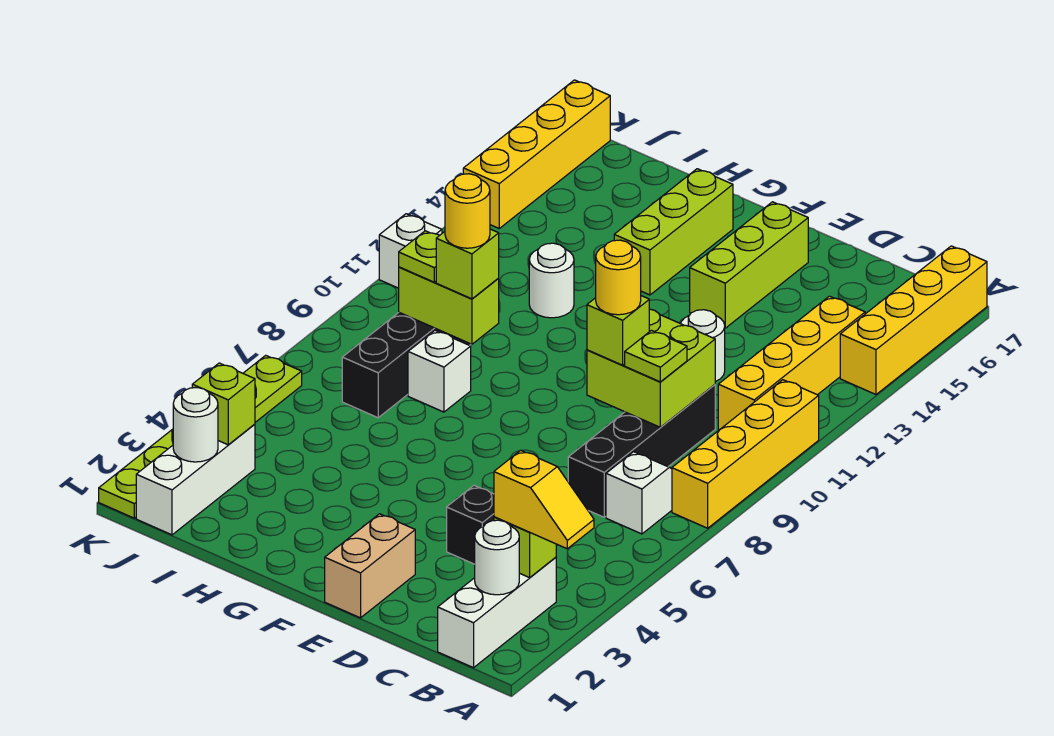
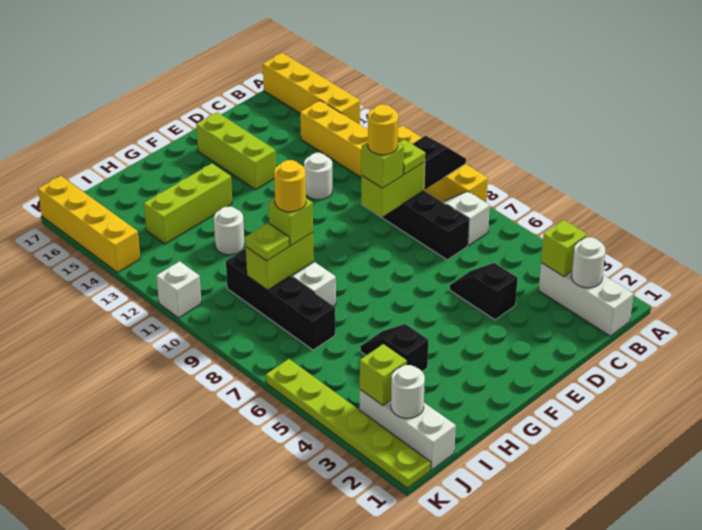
yellow slope A3:B3 level 3 top B -> none
none -> black slope A9:B9 level 2 top B
lime brick C9:D10 level 2 -> lime brick C9:D9 level 2
tan brick E1:E2 level 1 -> none
lime brick G14:G16 level 1 -> lime brick G14:I14 level 1
none -> black slope H4:H5 level 1 top 4

